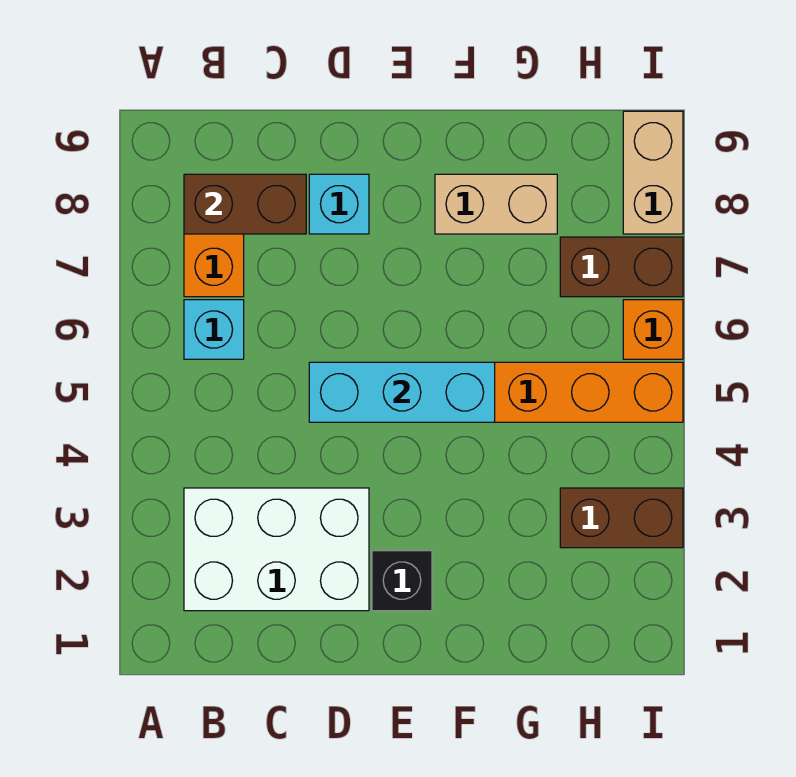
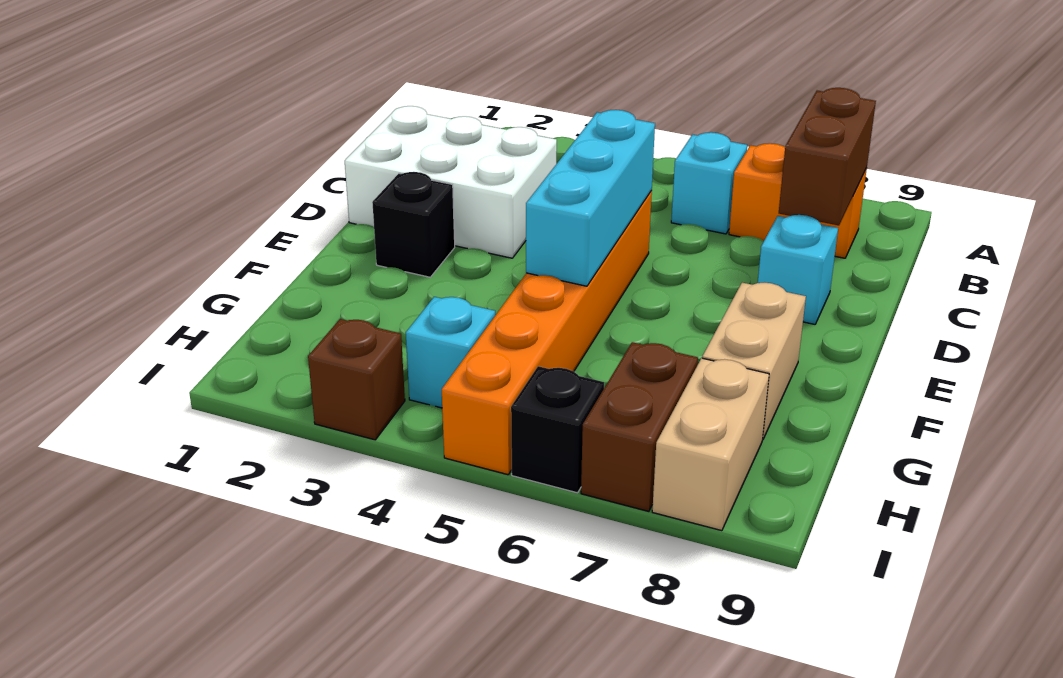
white brick B2:D3 level 1 -> white brick C1:D3 level 1
brown brick H3:I3 level 1 -> brown brick I3 level 1
none -> cyan brick H4 level 1
orange brick I6 level 1 -> black brick I6 level 1
tan brick I8:I9 level 1 -> tan brick H8:I8 level 1

